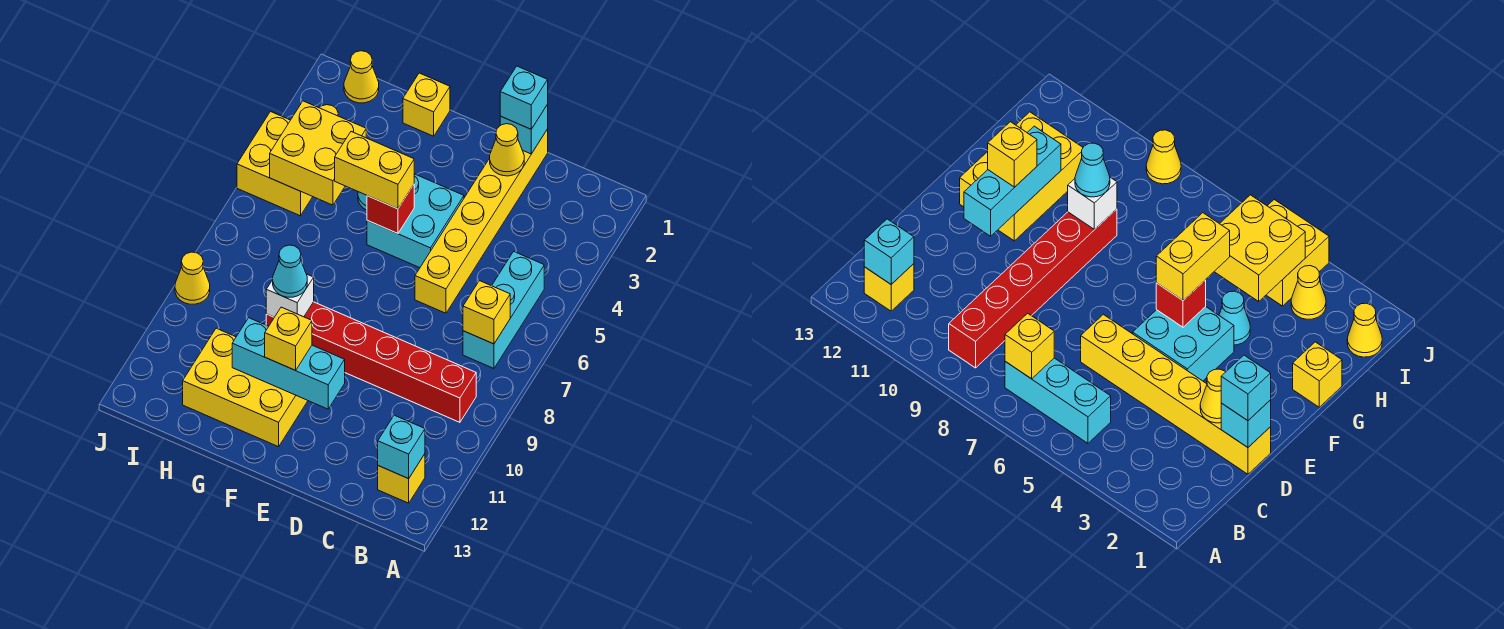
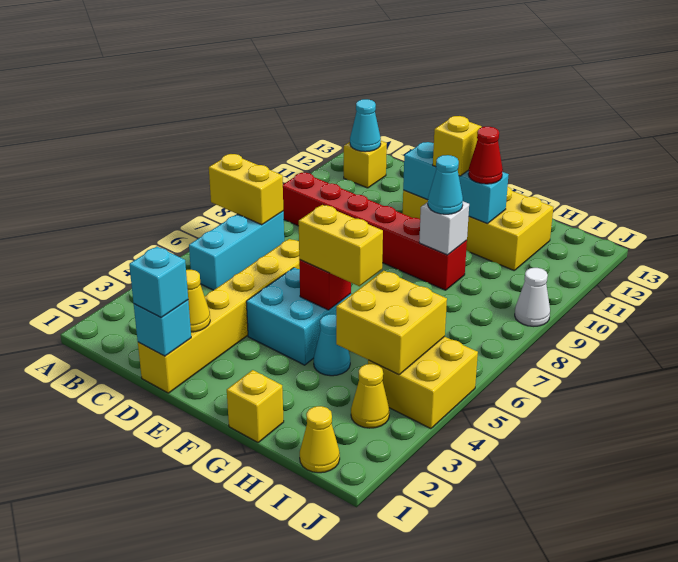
yellow brick B7 level 2 -> yellow brick A7:B7 level 2
cyan brick B12 level 2 -> cyan cone B12 level 2
yellow brick F11:H12 level 1 -> yellow brick E11:H12 level 1
none -> red cone G11 level 3
yellow cone J9 level 1 -> white cone J9 level 1

